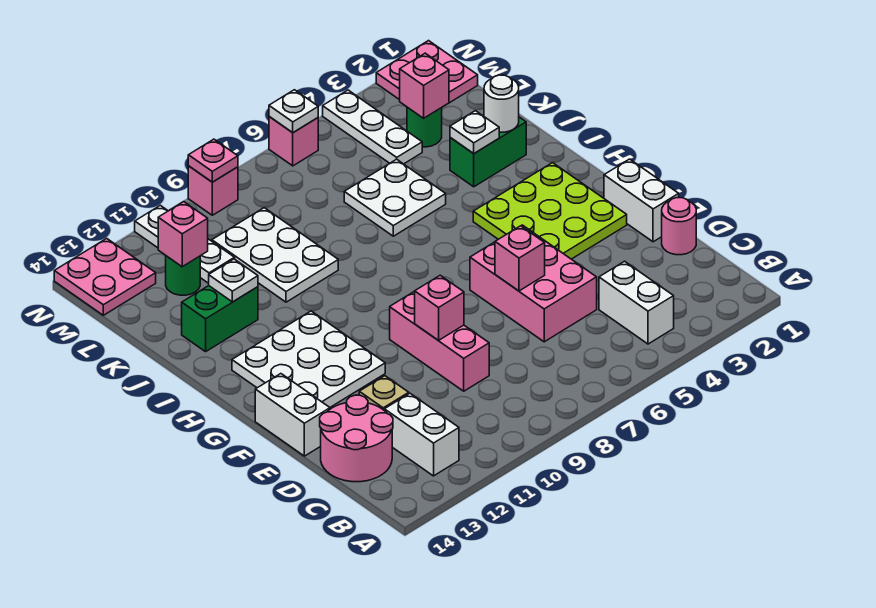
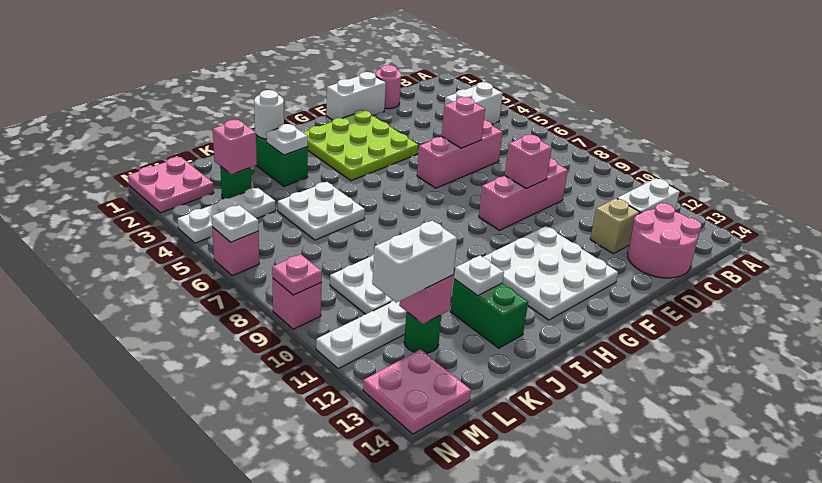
pink brick D5:F6 level 1 -> pink brick D6:F6 level 1
white brick E14:F14 level 1 -> white brick L12:M12 level 3

